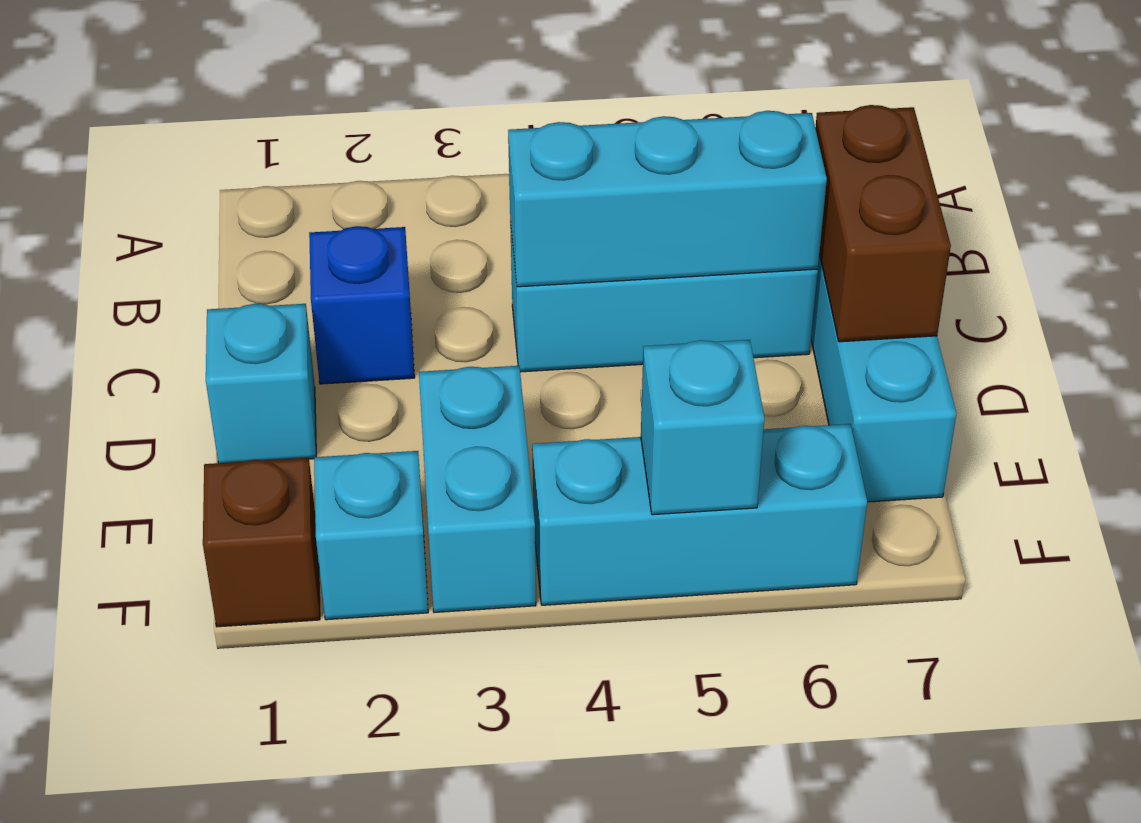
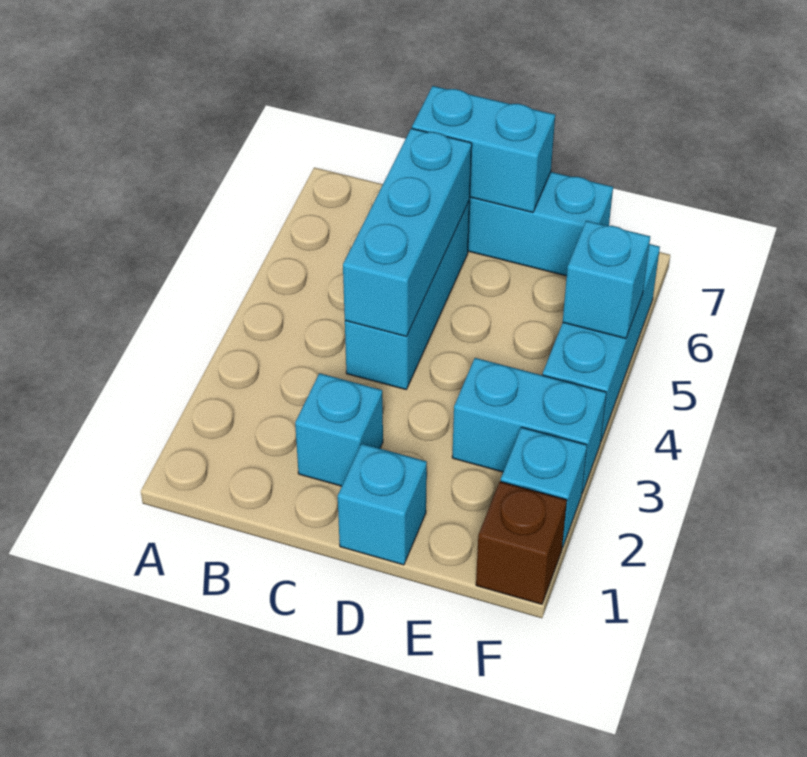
blue brick C2 level 1 -> cyan brick C2 level 1
brown brick C7:D7 level 2 -> cyan brick C7:D7 level 2

